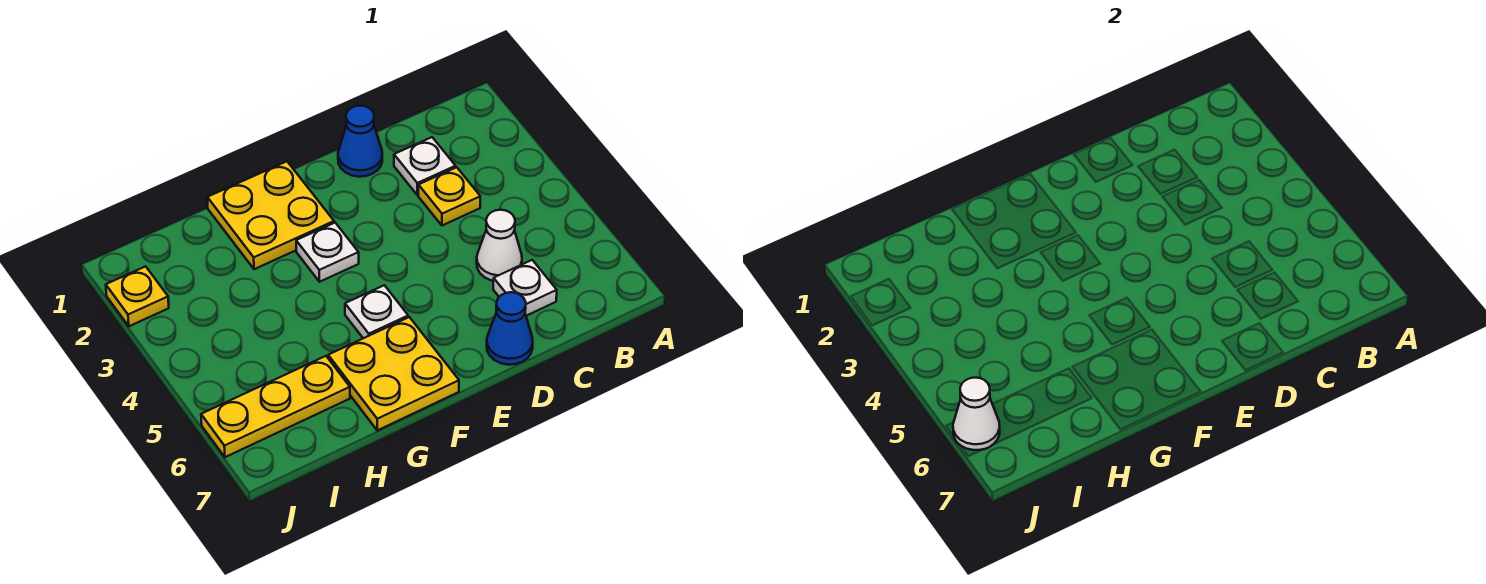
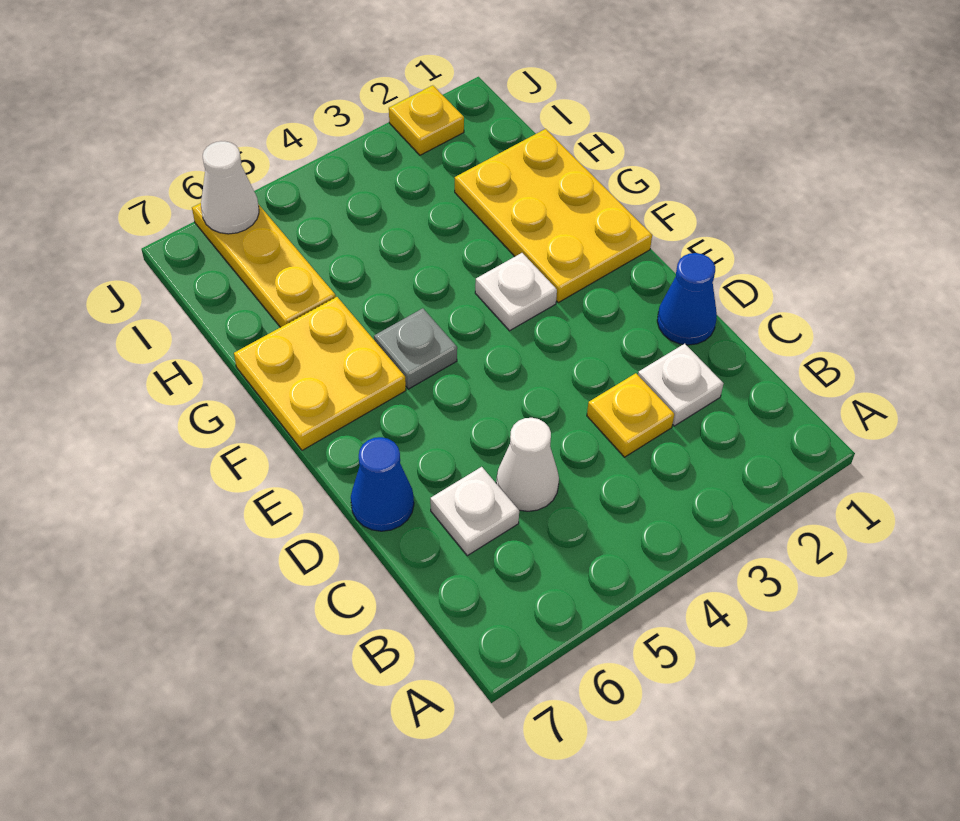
yellow plate F1:G2 level 1 -> yellow plate F1:H2 level 1
white plate F5 level 1 -> grey plate F5 level 1

